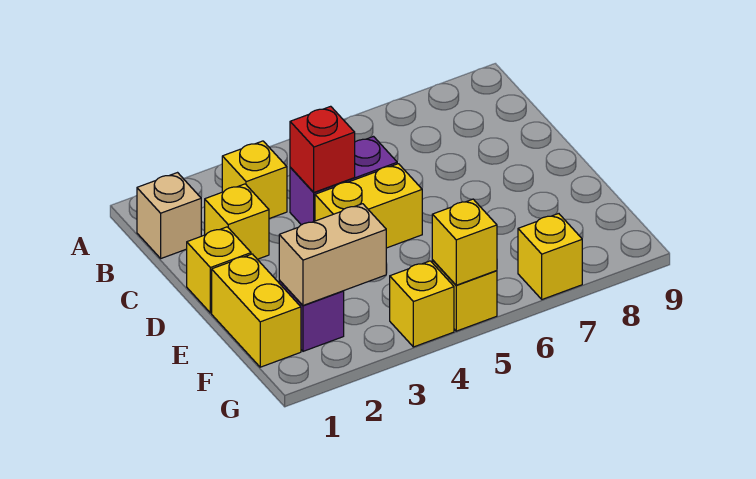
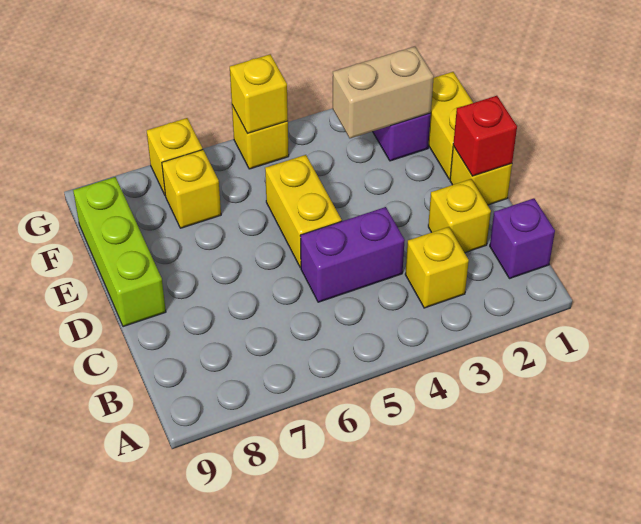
tan brick B1 level 1 -> purple brick B1 level 1
red brick C4 level 2 -> red brick D1 level 2
yellow brick D4:D5 level 1 -> yellow brick D5:E5 level 1
none -> lime brick D9:F9 level 1
yellow brick G4 level 1 -> yellow brick F7 level 1

